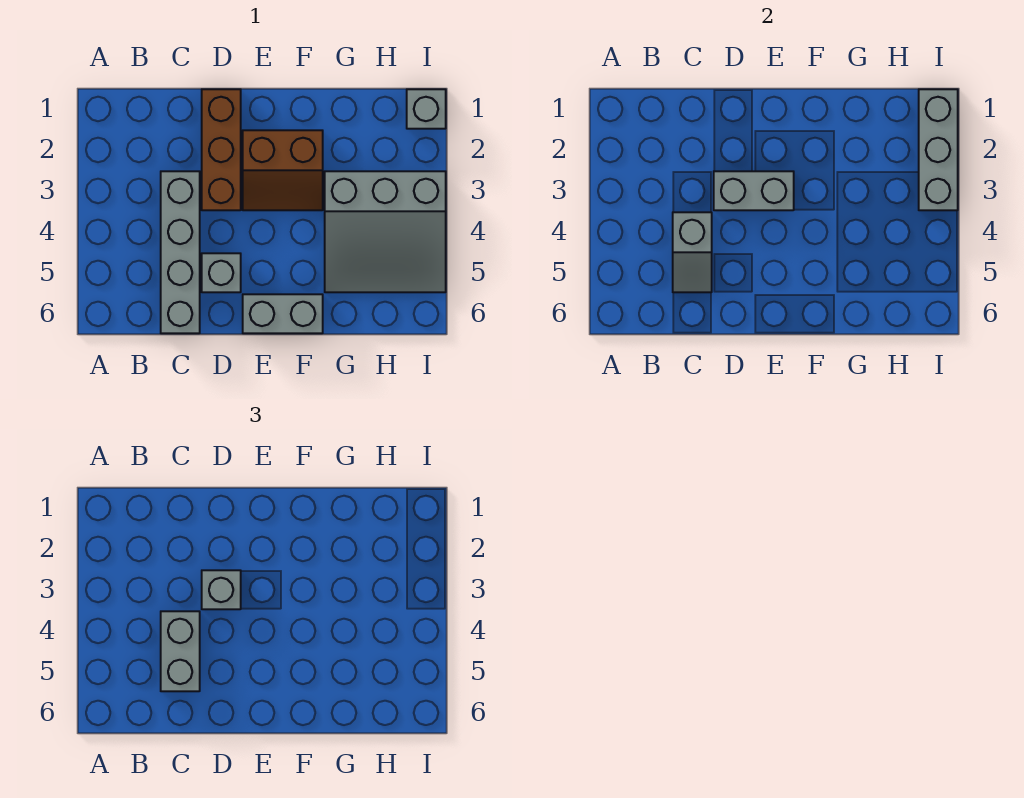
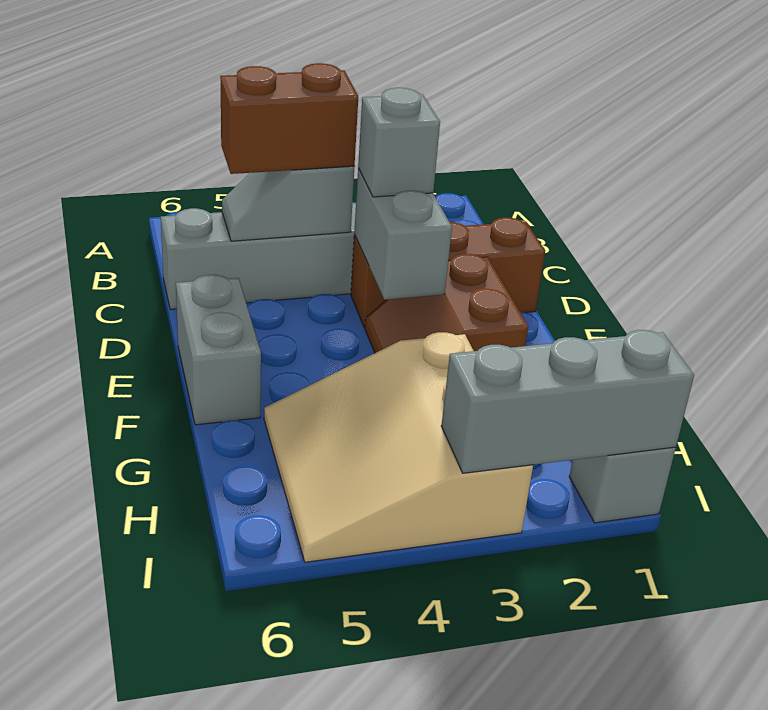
grey brick C4:C5 level 3 -> brown brick C4:C5 level 3
grey brick D5 level 1 -> none
grey slope G3:I5 level 1 top 3 -> tan slope G3:I5 level 1 top 3

